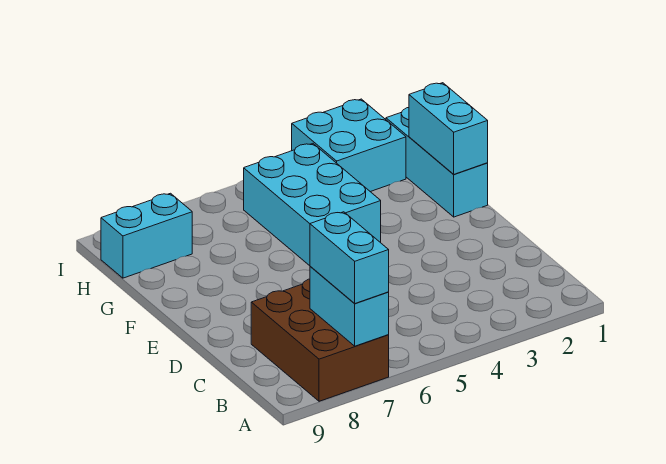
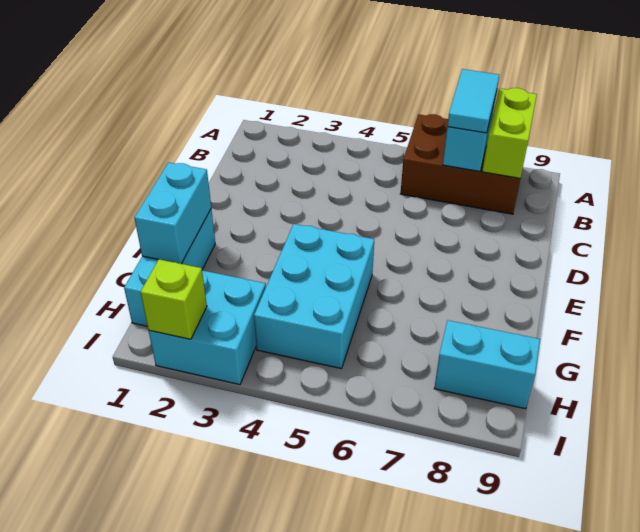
brown brick A7:C8 level 1 -> brown brick A6:B8 level 1
cyan brick A7:B7 level 3 -> cyan tile A7:B7 level 3
none -> lime brick A8:B8 level 2
none -> lime brick I2 level 2

